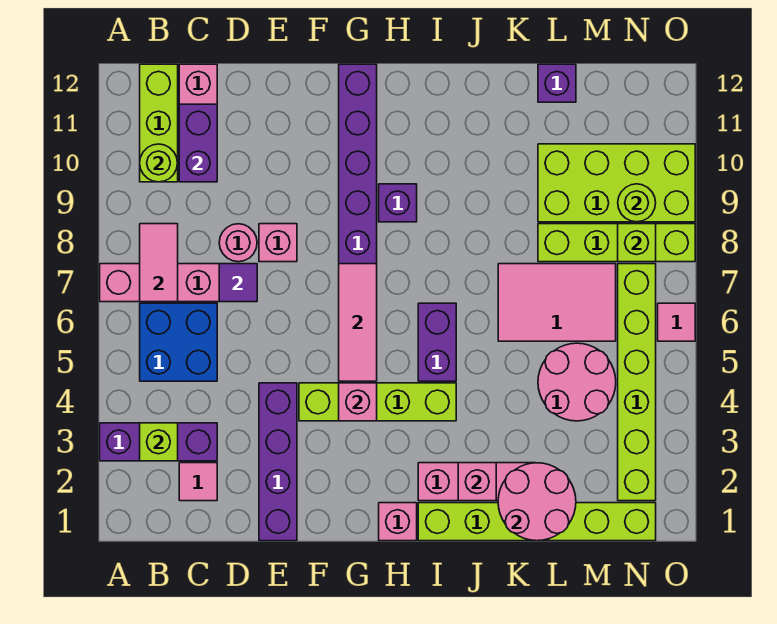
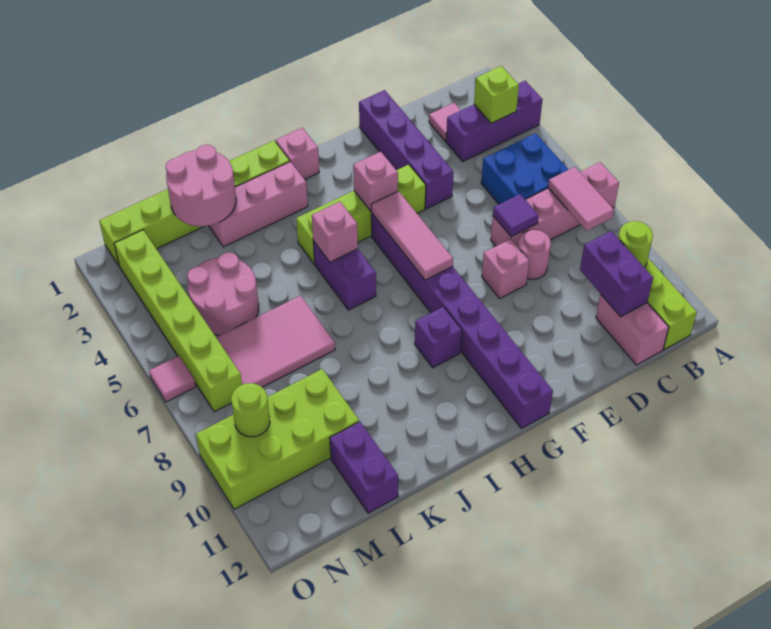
pink brick J2 level 2 -> pink brick I5 level 2
lime brick L8:O8 level 1 -> none
purple brick L12 level 1 -> purple brick L11:L12 level 1
lime brick N8 level 2 -> none

